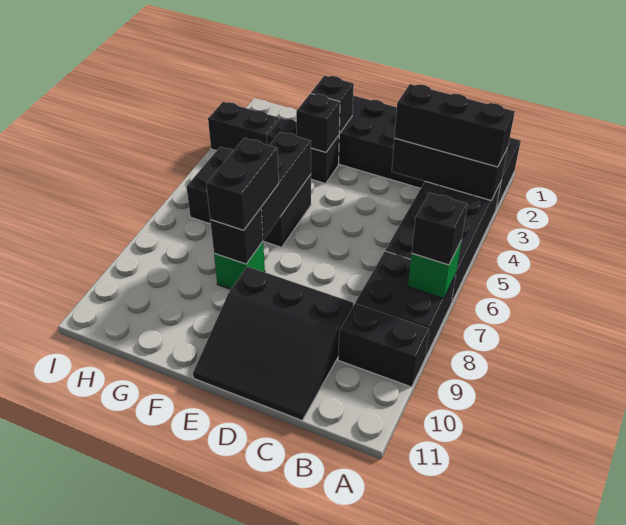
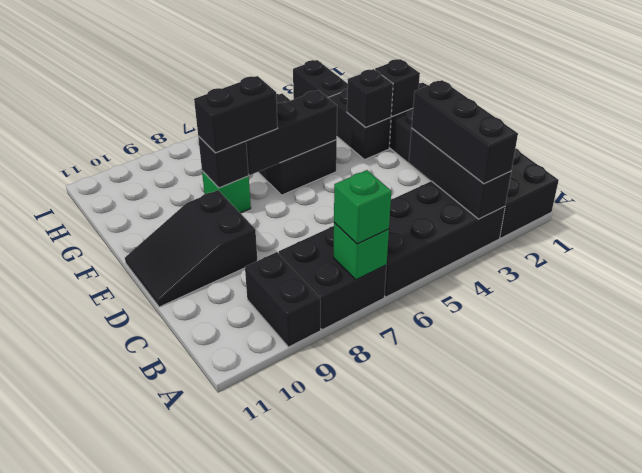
black brick A7 level 3 -> green brick A7 level 3
black slope C9:E11 level 1 top 9 -> black slope D9:E11 level 1 top 9

